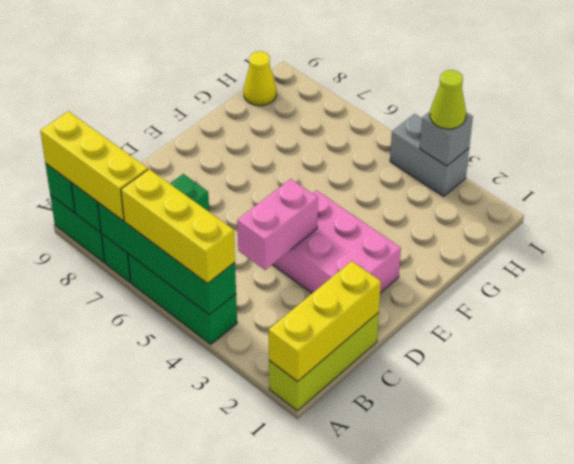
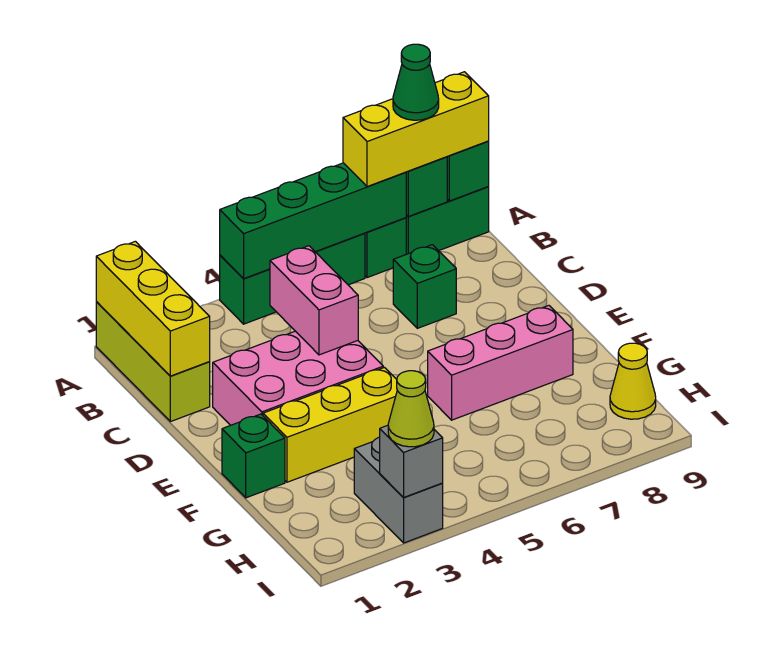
yellow brick A4:A6 level 3 -> yellow brick F2:F4 level 1
none -> green cone A8 level 4
none -> green brick F1 level 1
none -> pink brick F6:F8 level 1
grey brick I3:I4 level 1 -> grey brick H3:I3 level 1

